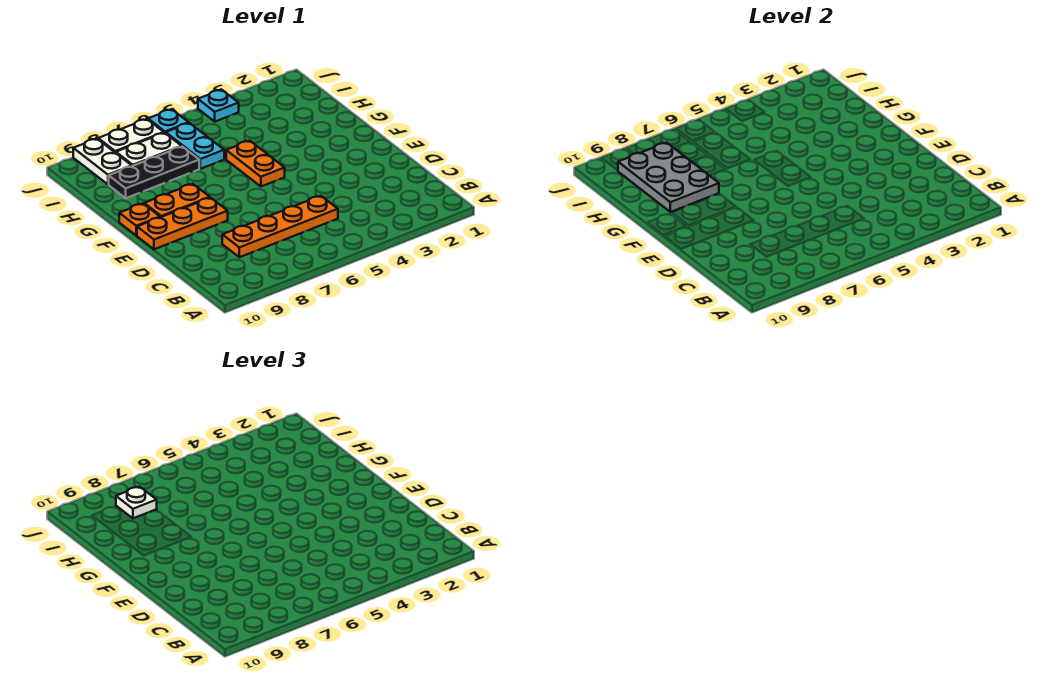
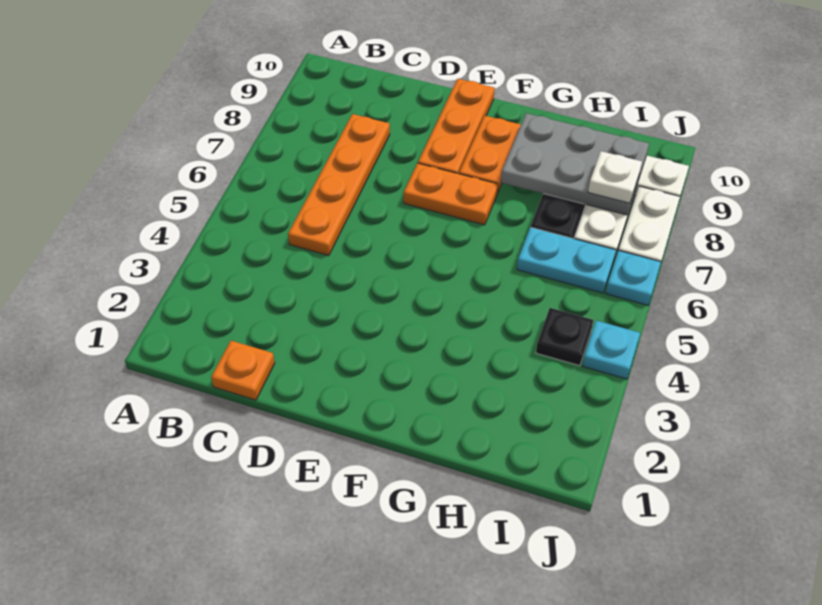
orange plate F5:G5 level 1 -> orange plate E7:F7 level 1
orange plate F10 level 1 -> orange plate C1 level 1
none -> black plate I4 level 1

